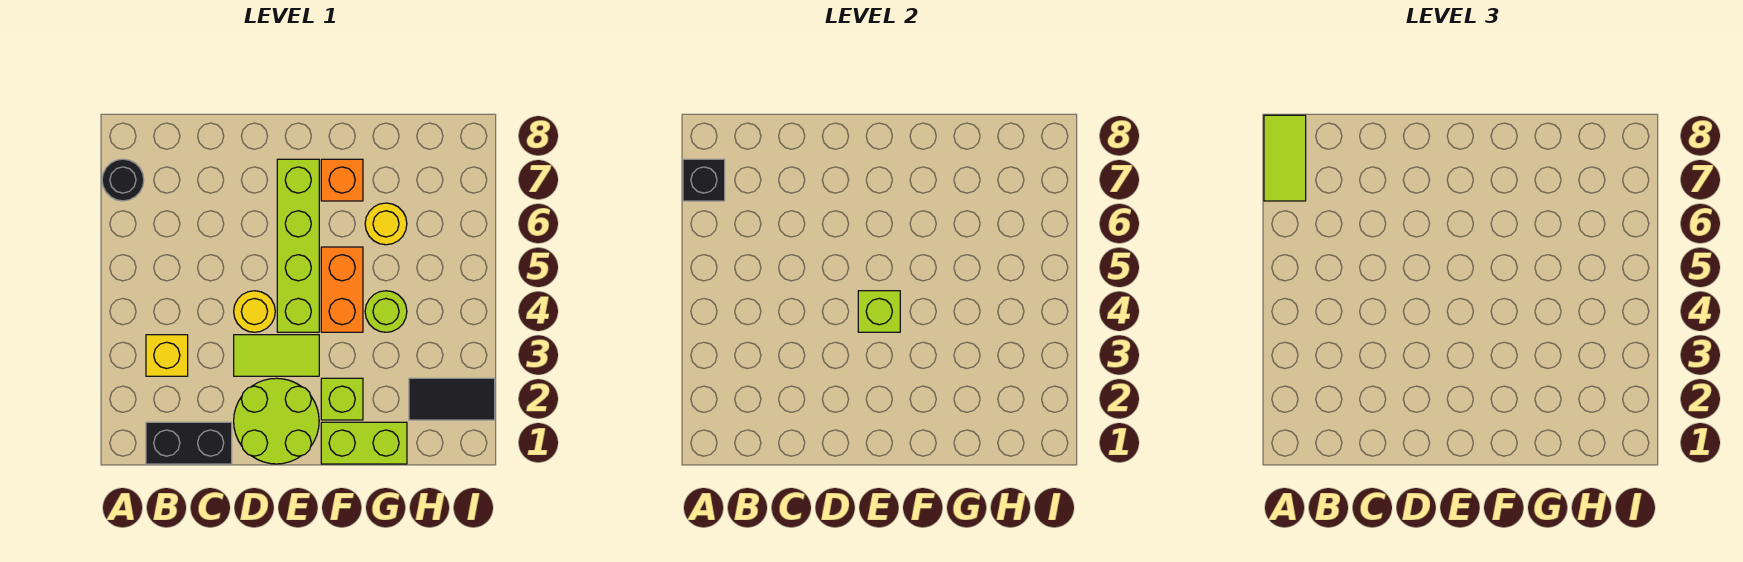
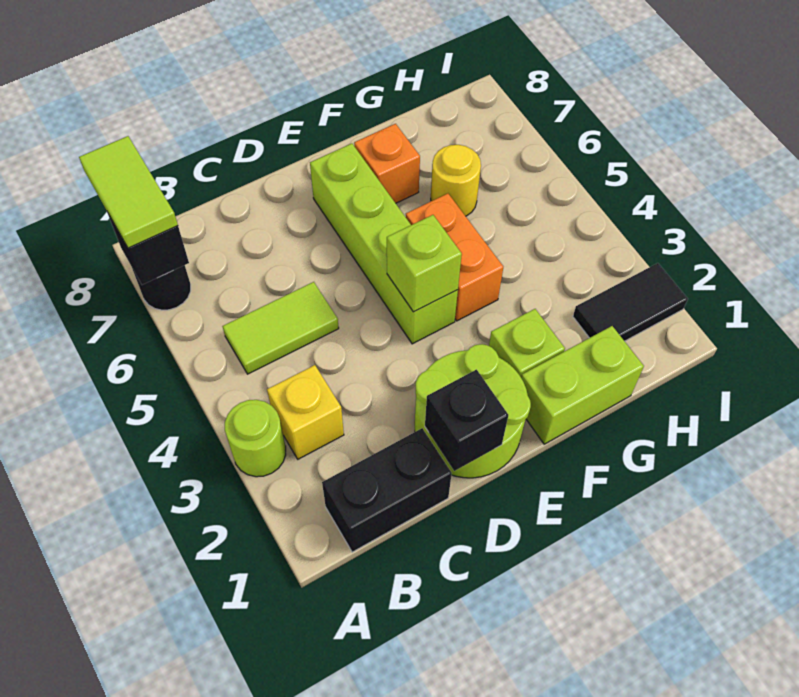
none -> black brick D1 level 2
lime tile D3:E3 level 1 -> lime tile B5:C5 level 1
yellow round brick D4 level 1 -> none
lime round brick G4 level 1 -> lime round brick A3 level 1

